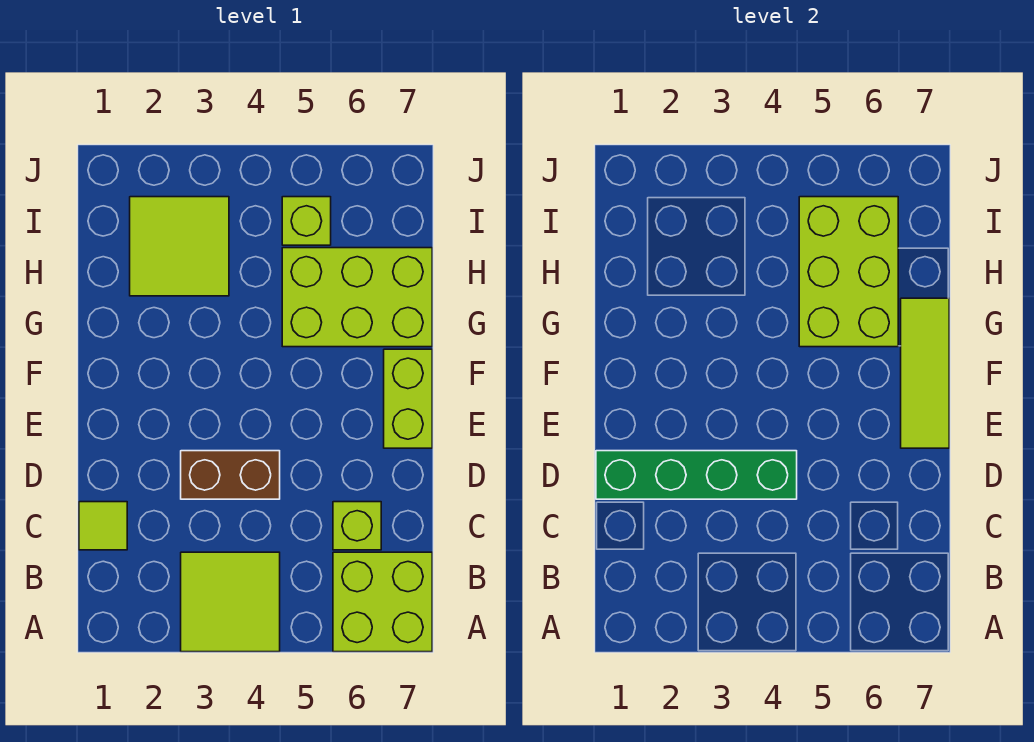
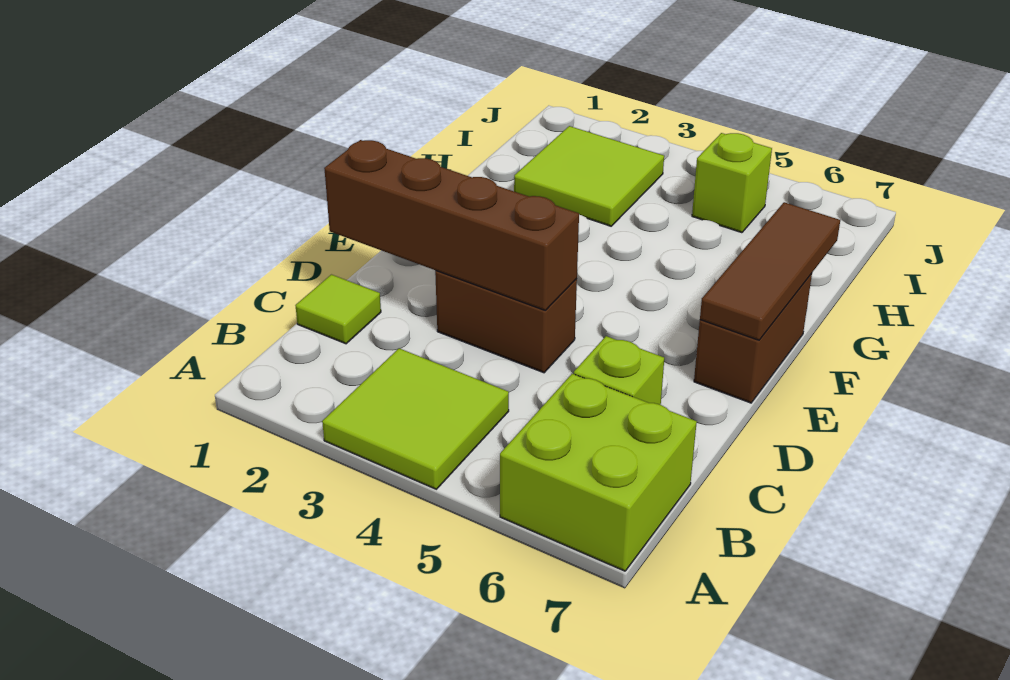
green brick D1:D4 level 2 -> brown brick D1:D4 level 2
lime brick E7:F7 level 1 -> brown brick E7:F7 level 1
lime tile E7:G7 level 2 -> brown tile E7:G7 level 2
lime brick G5:H7 level 1 -> none
lime brick G5:I6 level 2 -> none

